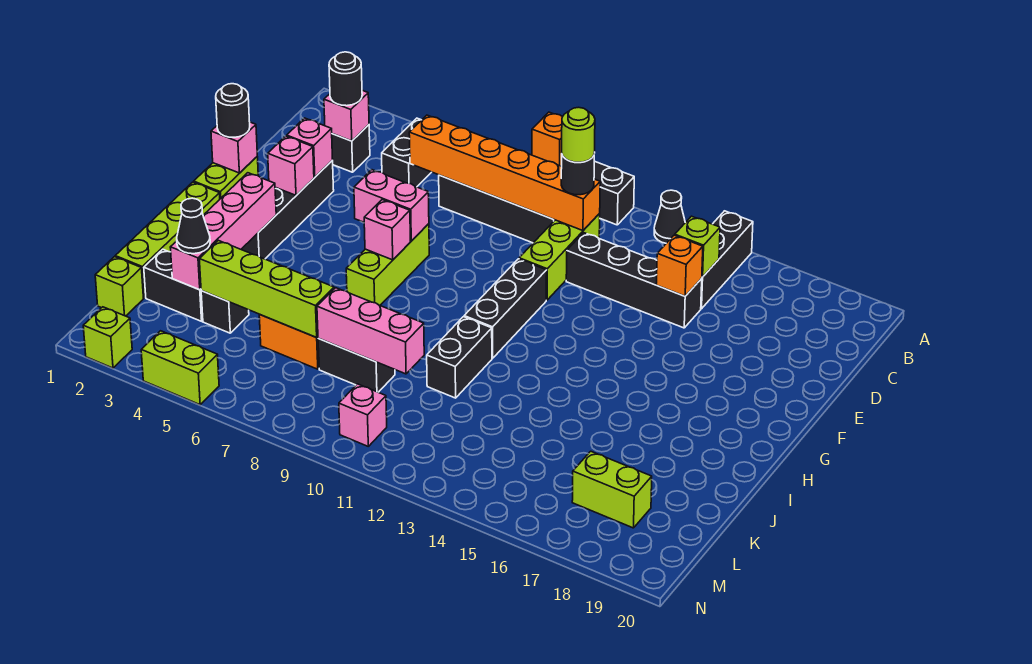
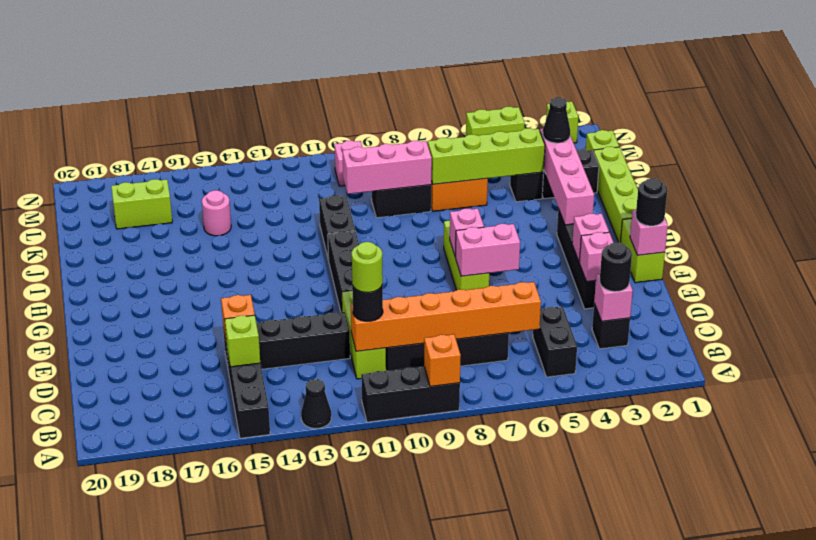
none -> pink round brick K15 level 1

